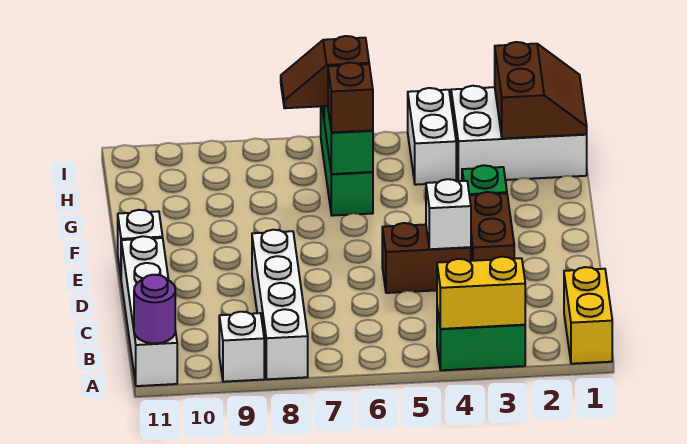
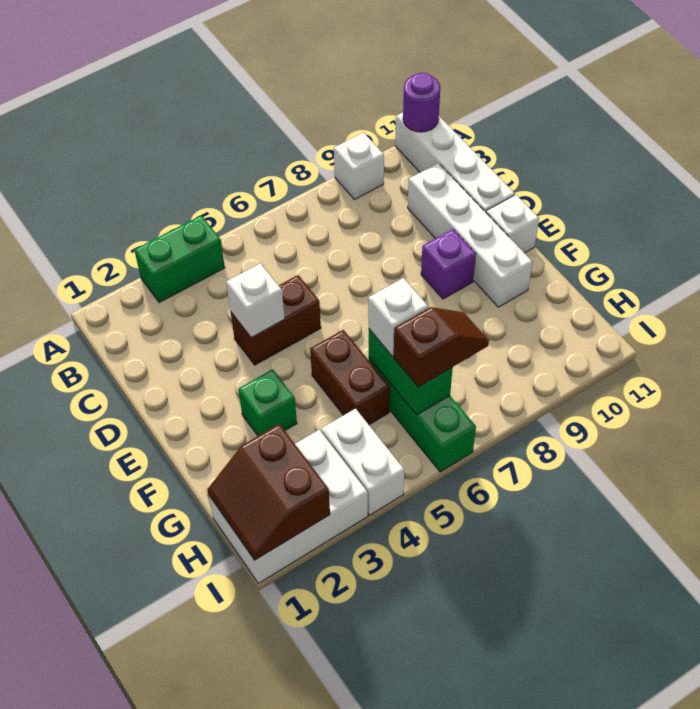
yellow brick A1:B1 level 1 -> none
yellow brick A3:A4 level 2 -> none
white brick A8:D8 level 1 -> white brick C10:F10 level 1
brown brick D3:E3 level 1 -> brown brick F5:G5 level 1
none -> purple brick E9 level 1
brown brick G6 level 3 -> white brick G6 level 3

